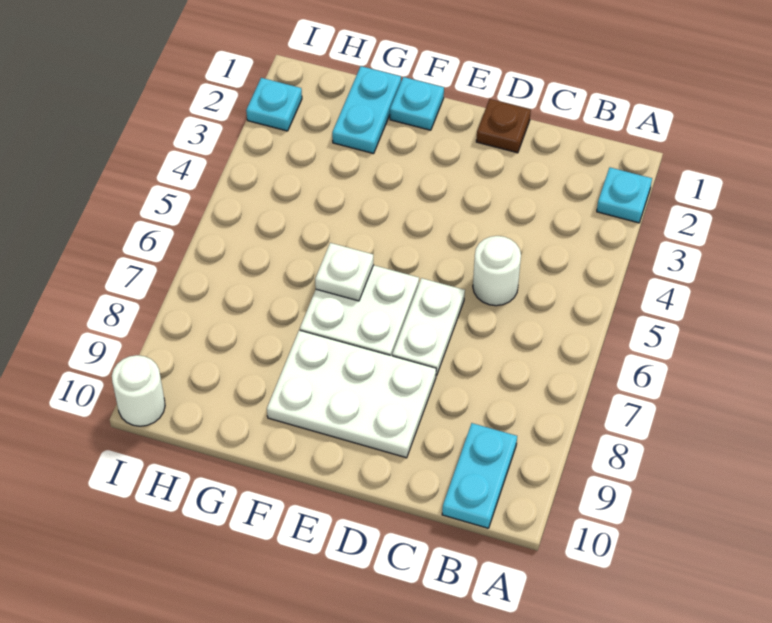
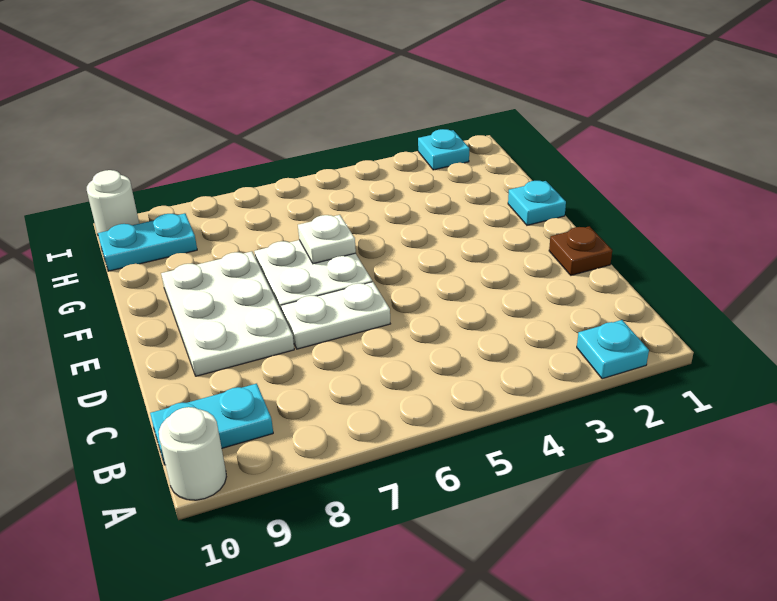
white round brick C5 level 1 -> white round brick A10 level 1
cyan plate G1:G2 level 1 -> cyan plate H9:H10 level 1

